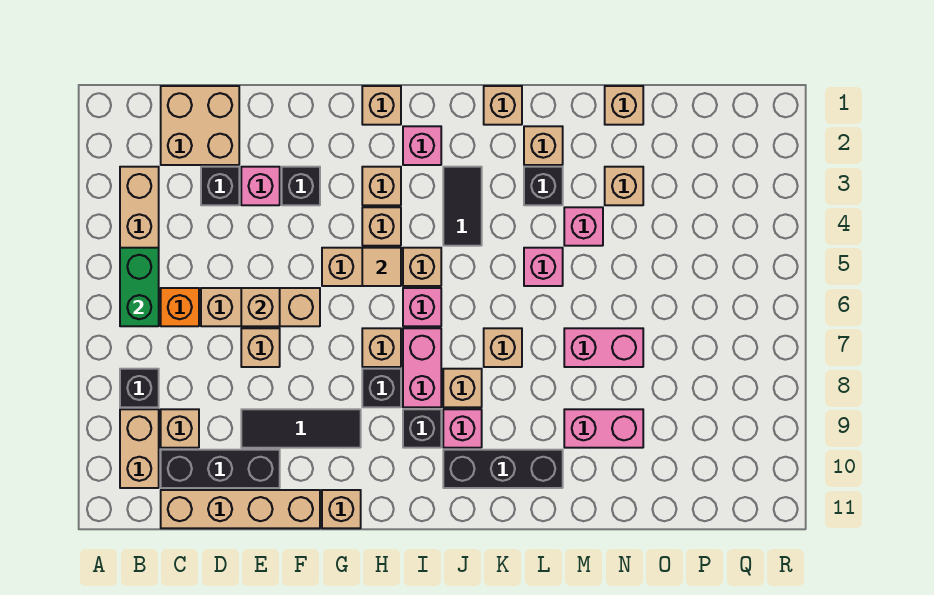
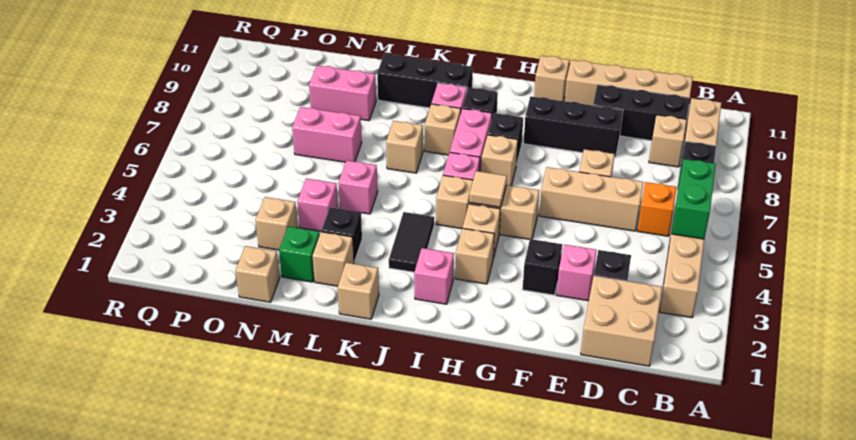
tan brick E6 level 2 -> none
black tile E9:G9 level 1 -> black brick E9:G9 level 1
tan brick H1 level 1 -> none
none -> green brick M2 level 1

